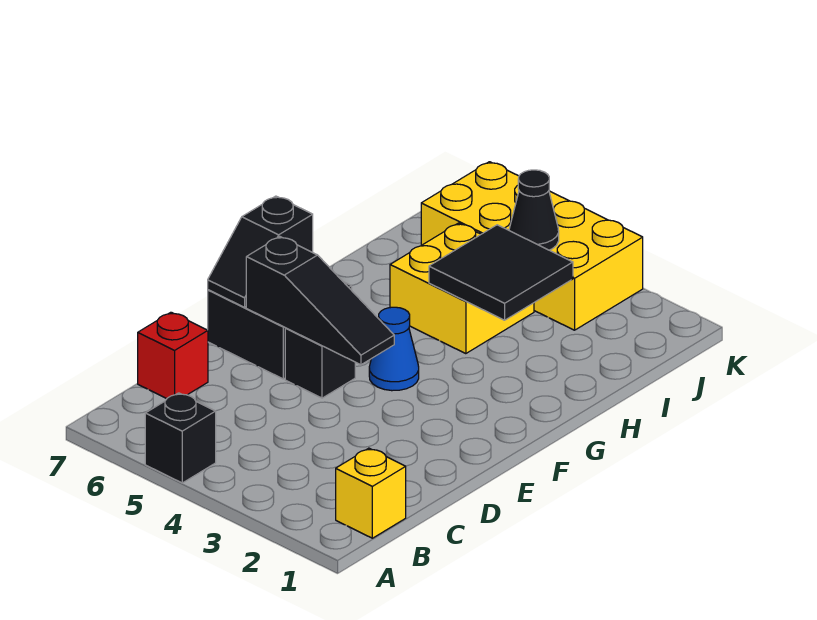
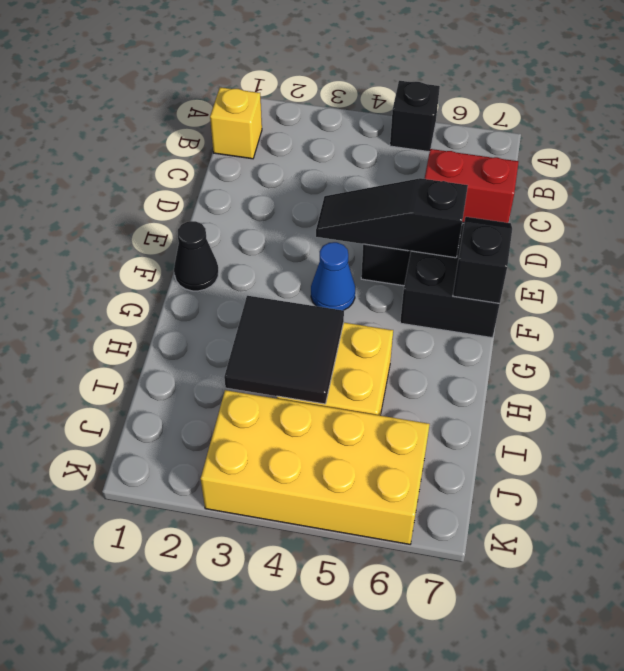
red brick C7 level 1 -> red brick C6:C7 level 1
black cone J4 level 2 -> black cone F1 level 1

